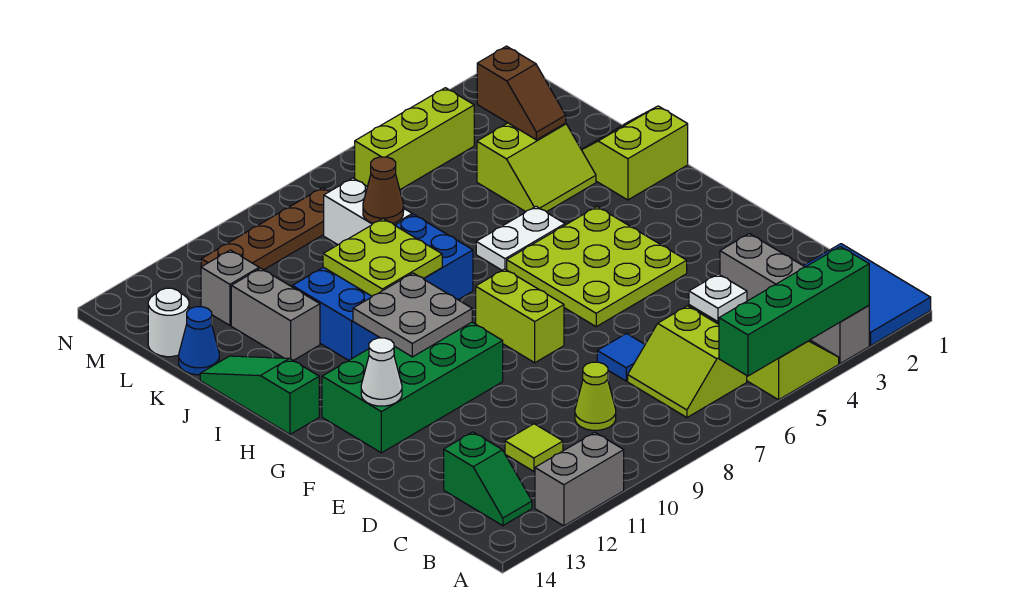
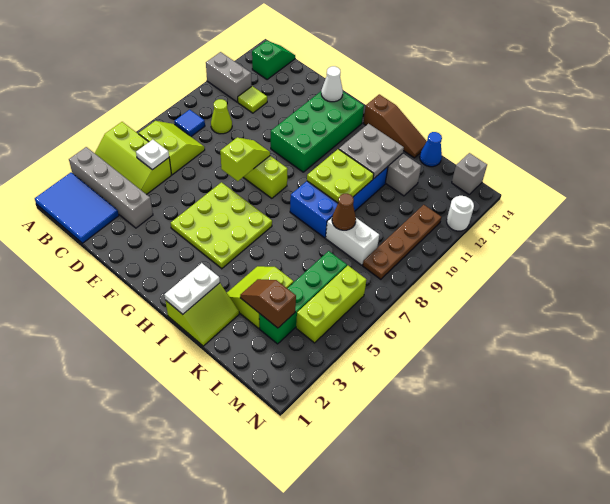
green brick A3:A6 level 2 -> green brick L3:L6 level 1
grey brick A11:A12 level 1 -> grey brick A11:B11 level 1
green slope B13:C13 level 1 top C -> green slope B13:B14 level 1 top 13
blue tile D7 level 1 -> blue tile B8 level 1
none -> lime slope F7:F8 level 2 top 7
grey plate G10:H11 level 2 -> grey plate I11:J12 level 2
green slope H14:J14 level 1 top H -> brown slope H14:J14 level 1 top H
white plate I5:I6 level 1 -> white plate I1:I2 level 2
grey brick L12 level 1 -> grey brick M14 level 1
white round brick L14 level 1 -> white round brick N12 level 1

